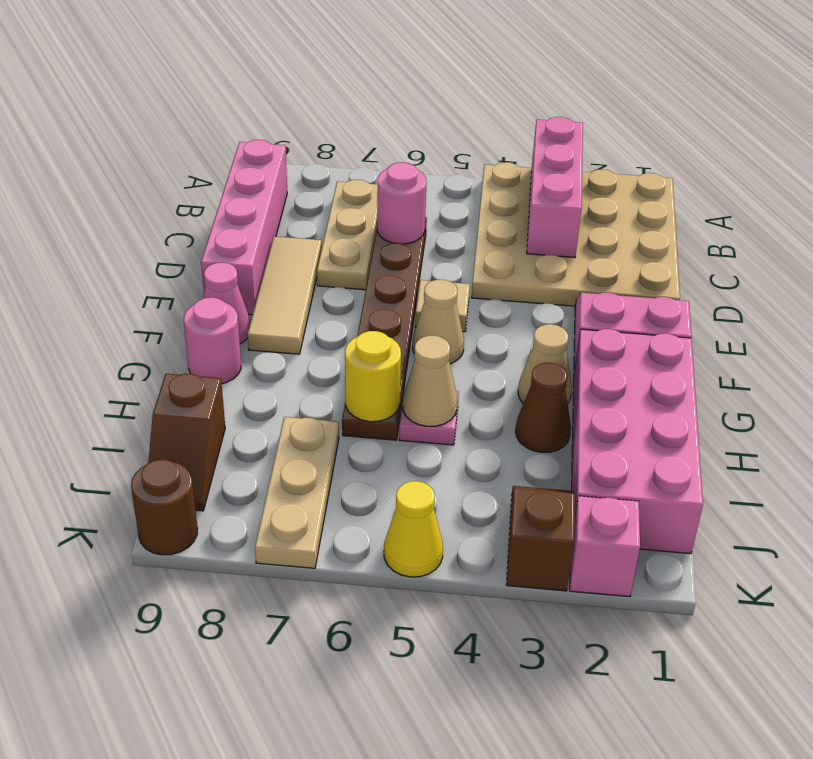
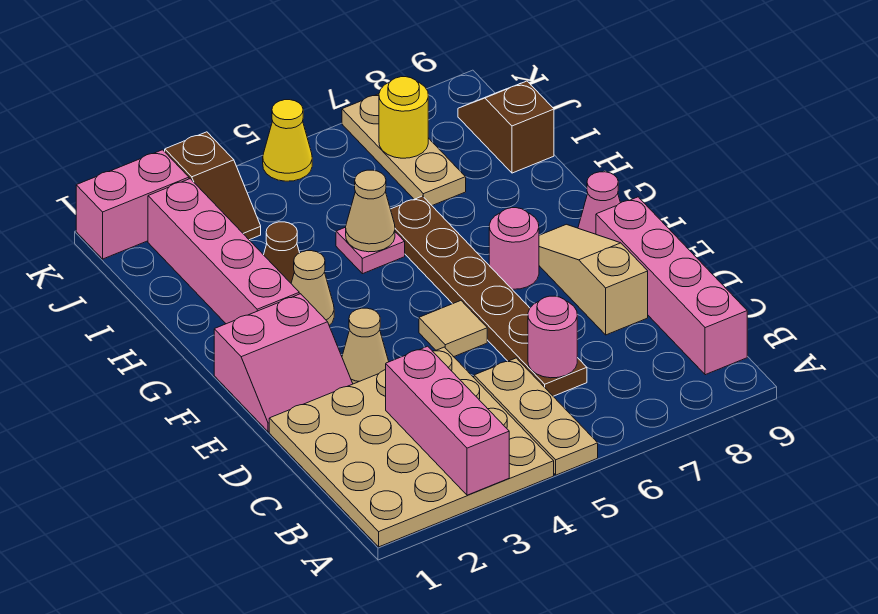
tan plate B7:D7 level 1 -> tan plate A5:C5 level 1
tan tile D8:F8 level 1 -> tan slope D8:F8 level 1 top D
tan cone F5 level 1 -> tan cone E3 level 1
pink brick G1:J2 level 1 -> pink brick G2:J2 level 1
pink round brick G9 level 1 -> pink round brick F7 level 1
yellow round brick H6 level 2 -> yellow round brick J7 level 2
pink brick K2 level 1 -> pink brick K1:K2 level 1
brown round brick K9 level 1 -> none

